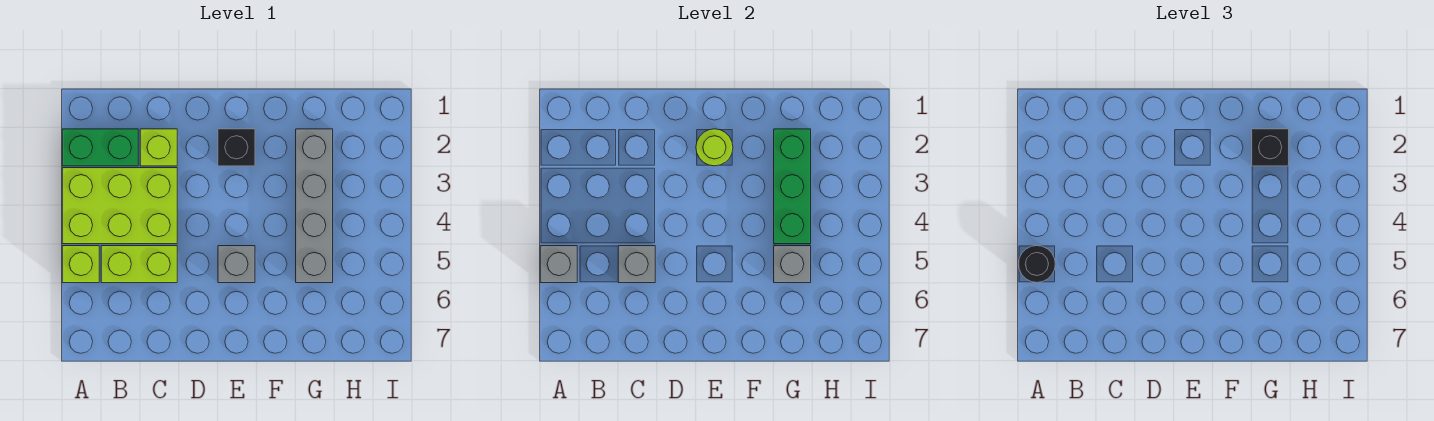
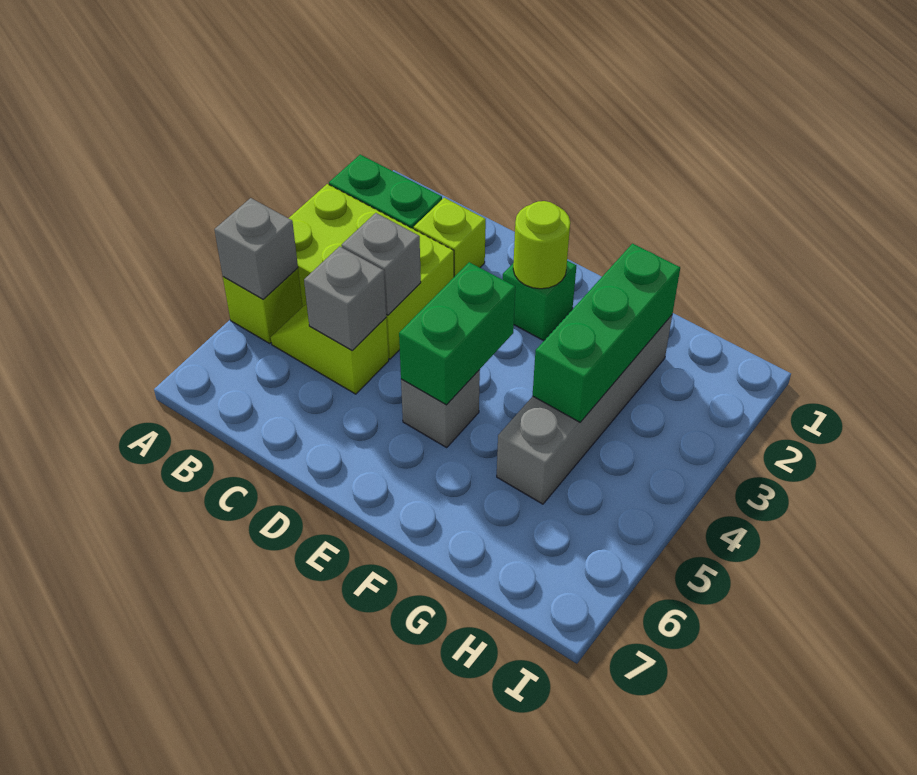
black round brick A5 level 3 -> none
lime brick B5:C5 level 1 -> lime slope B5:C5 level 1 top C
black brick E2 level 1 -> green brick E2 level 1
none -> green brick E4:E5 level 2
black brick G2 level 3 -> none
grey brick G5 level 2 -> grey brick C4 level 2

